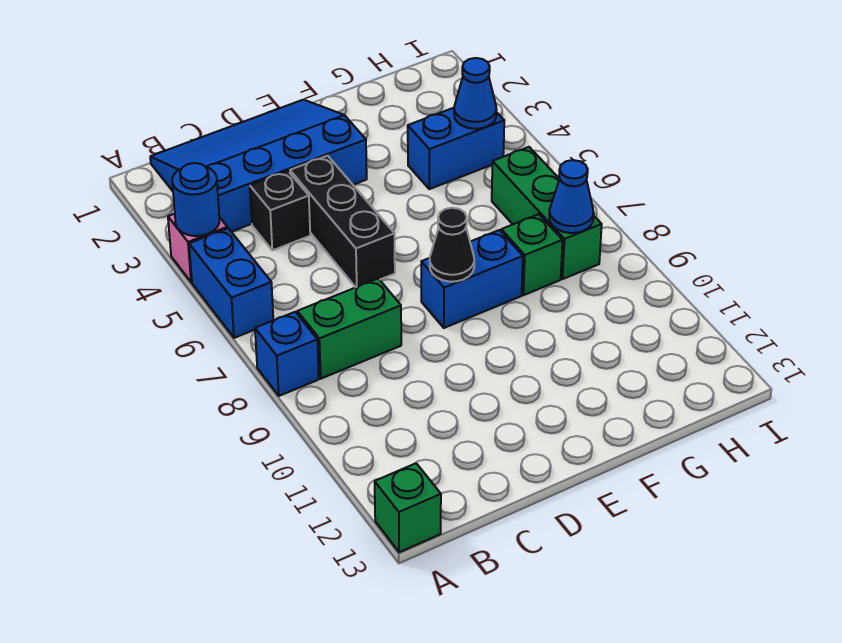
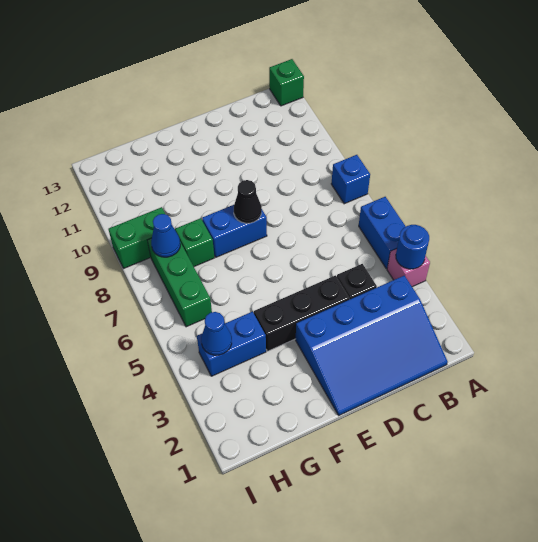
green brick B8:C8 level 1 -> green brick H9:I9 level 1
black brick D4:D6 level 1 -> black brick D4:F4 level 1

